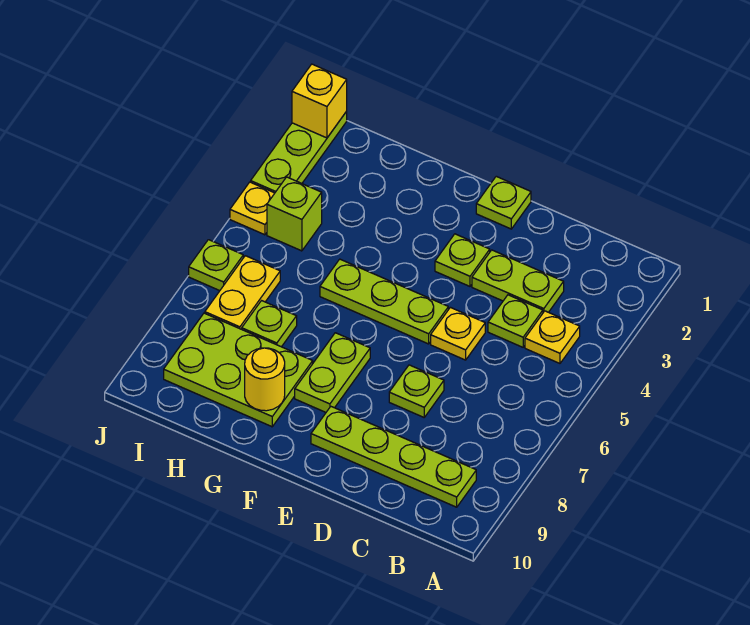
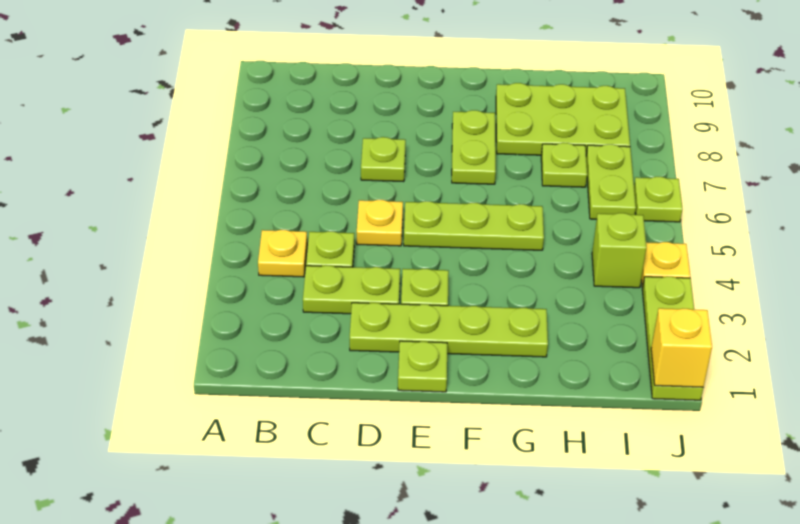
lime plate B9:E9 level 1 -> lime plate D2:G2 level 1
yellow round brick G9 level 2 -> none
yellow plate I6:I7 level 1 -> lime plate I6:I7 level 1

